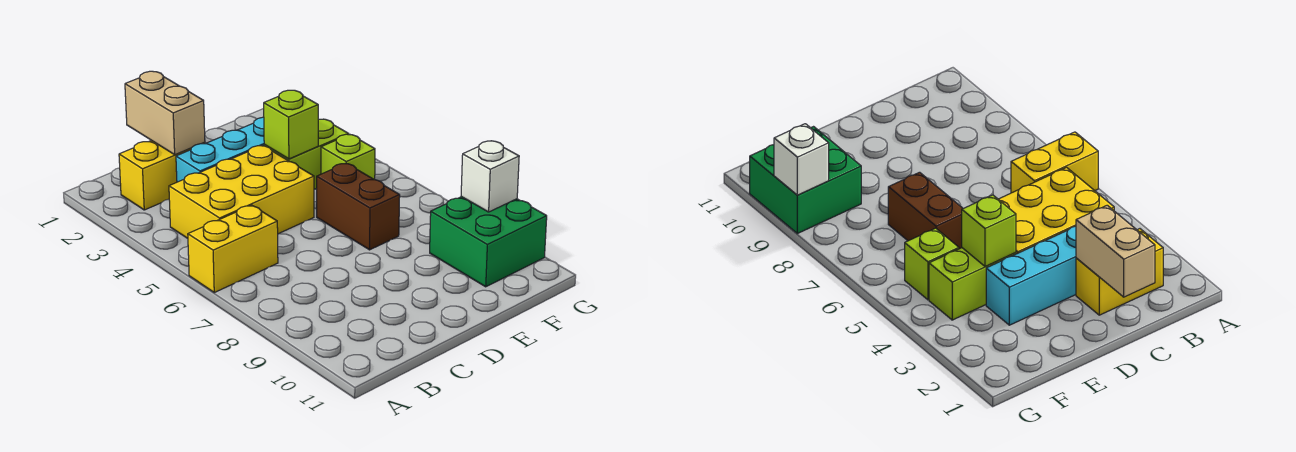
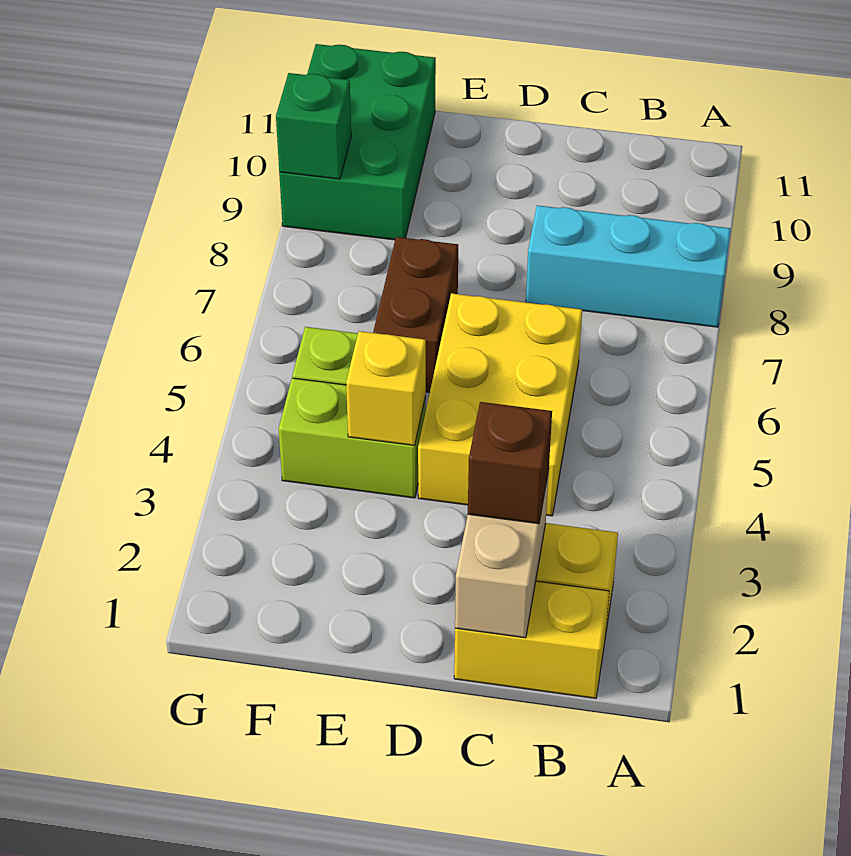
yellow brick A6:B6 level 1 -> yellow brick B1:C1 level 1
yellow brick B4:D5 level 1 -> yellow brick C4:D6 level 1
none -> brown brick C2 level 3
cyan brick C3:E3 level 1 -> cyan brick A8:C8 level 1
lime brick E4 level 2 -> yellow brick E4 level 2
green brick F9:G10 level 1 -> green brick F9:G11 level 1
white brick G9 level 2 -> green brick G9 level 2

